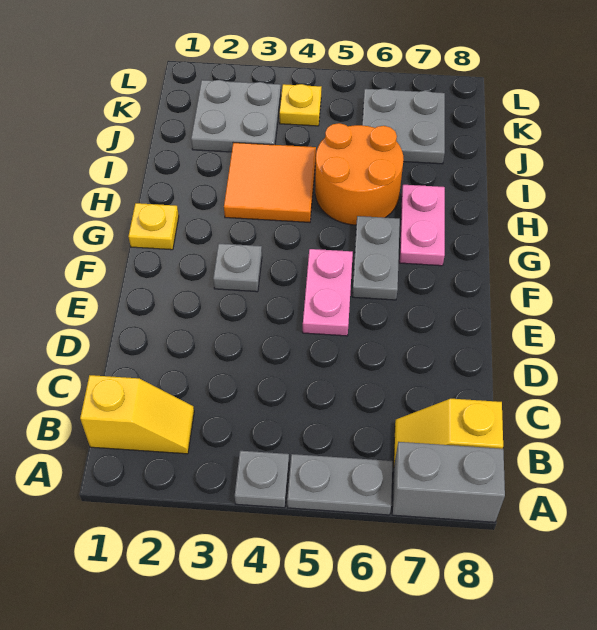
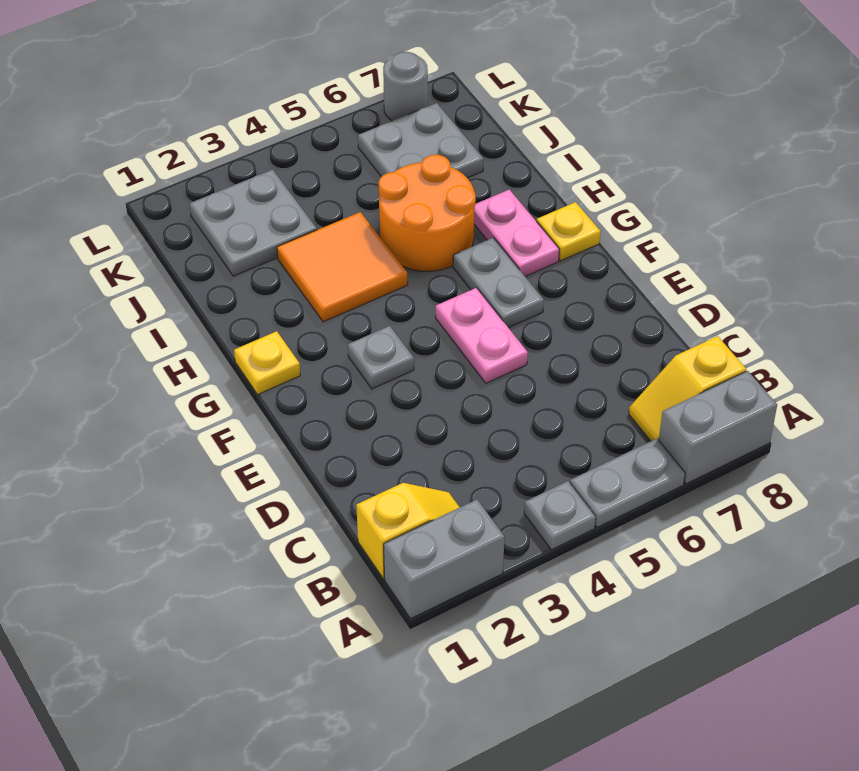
none -> grey brick A1:A2 level 1
yellow plate K4 level 1 -> yellow plate G8 level 1
none -> grey round brick L7 level 1

